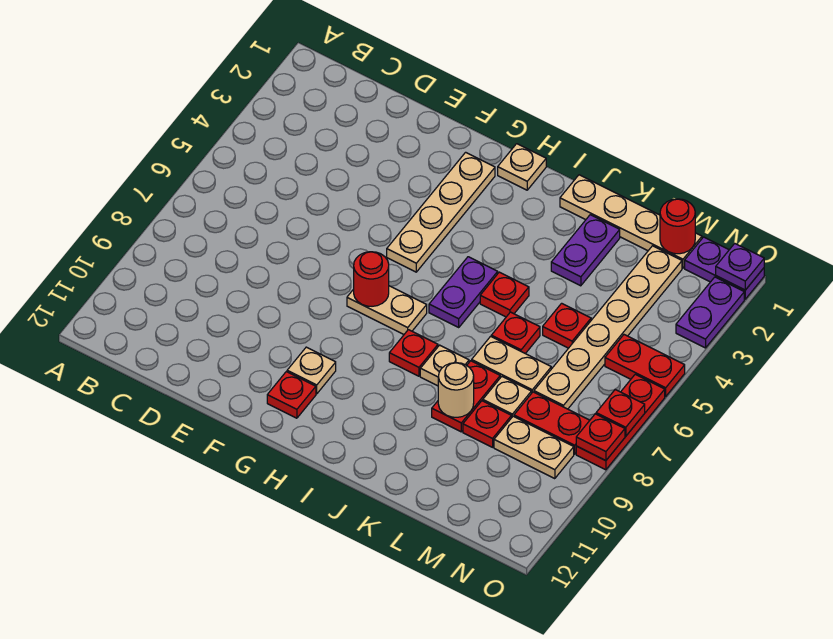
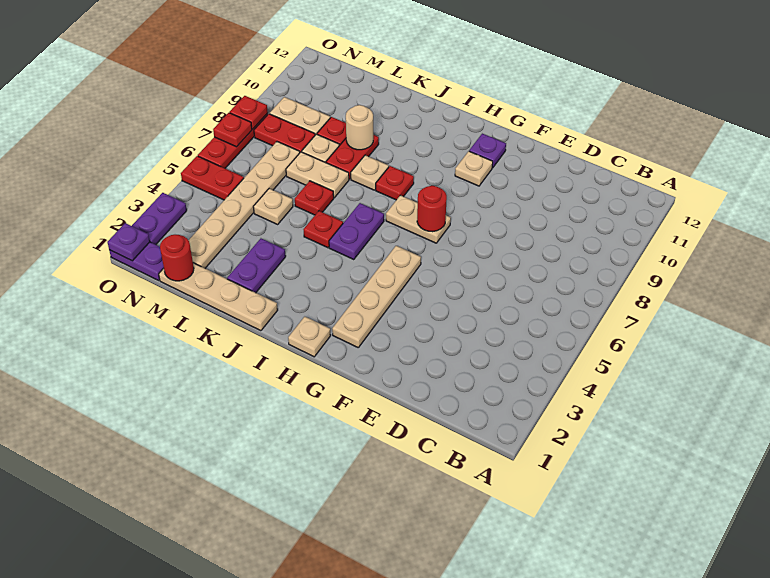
red plate G11 level 1 -> purple plate G11 level 1
red plate L5 level 1 -> tan plate L5 level 1

